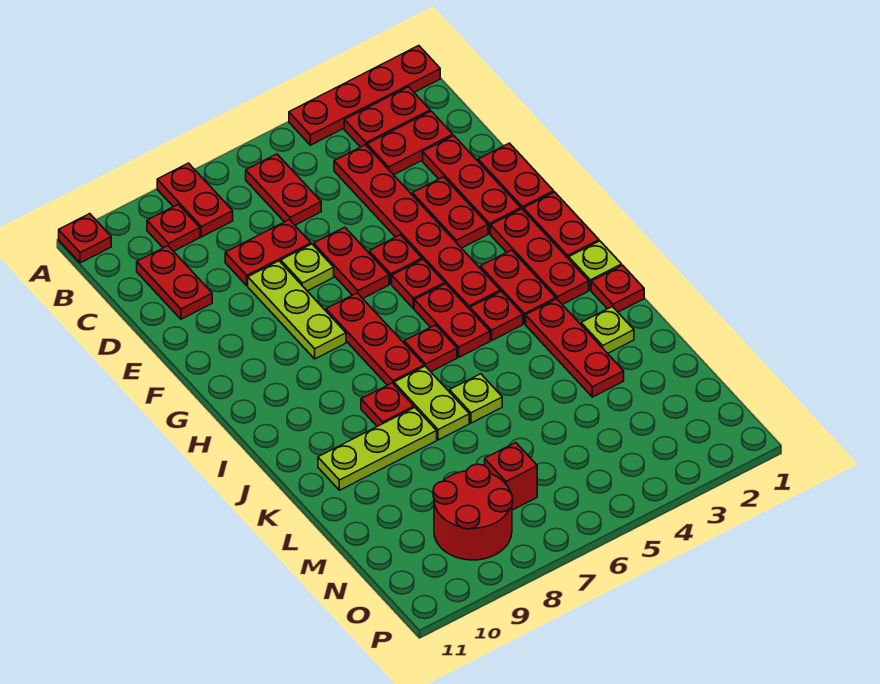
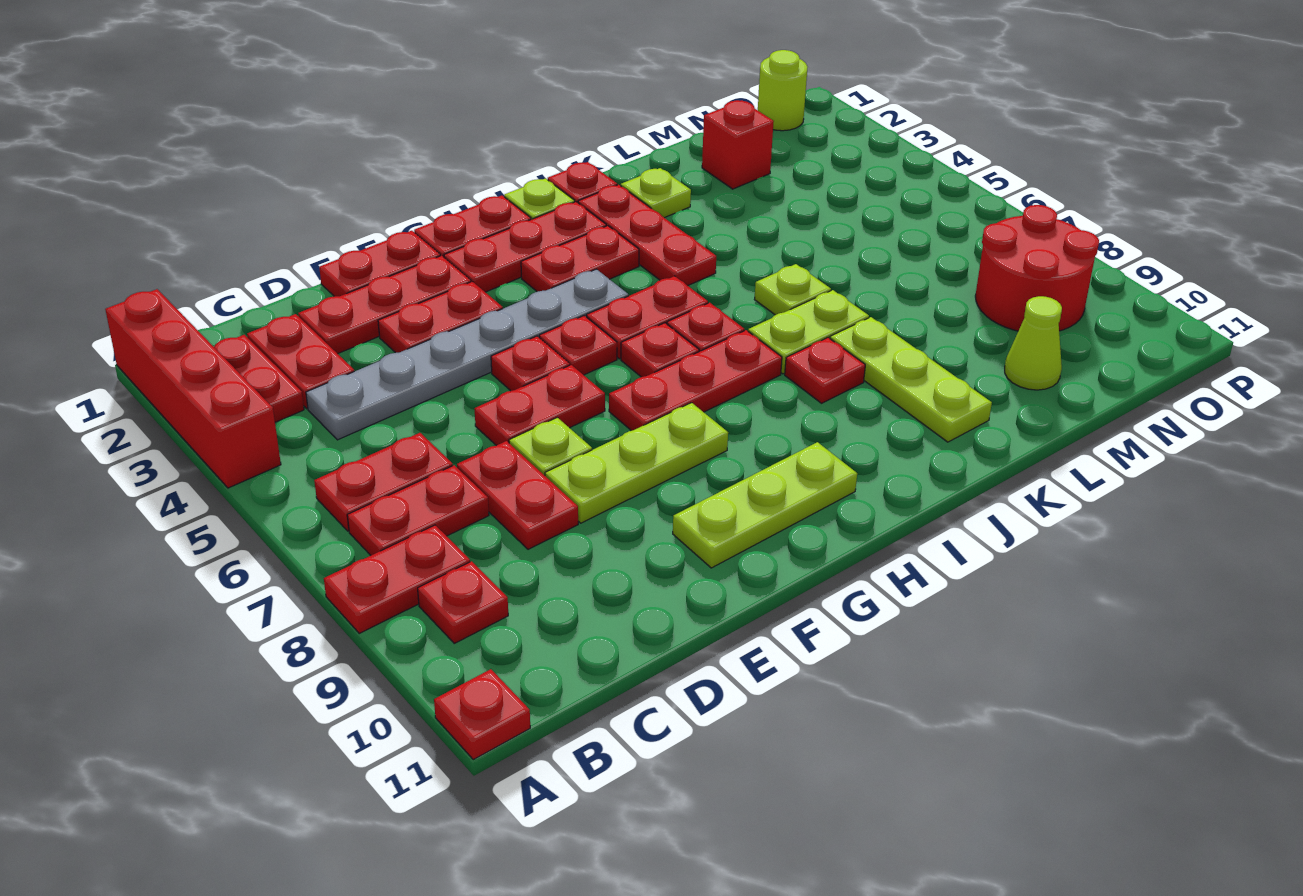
red plate A1:A4 level 1 -> red brick A1:A4 level 1
red plate C4:H4 level 1 -> grey plate C4:H4 level 1
red plate C10:D10 level 1 -> red plate B7:C7 level 1
none -> lime plate F10:H10 level 1
red plate I4 level 1 -> red plate H6 level 1
red plate J3:L3 level 1 -> red plate J2:J4 level 1
none -> lime cone M10 level 1
red brick N7 level 1 -> red brick M2 level 1
none -> lime round brick O1 level 1

